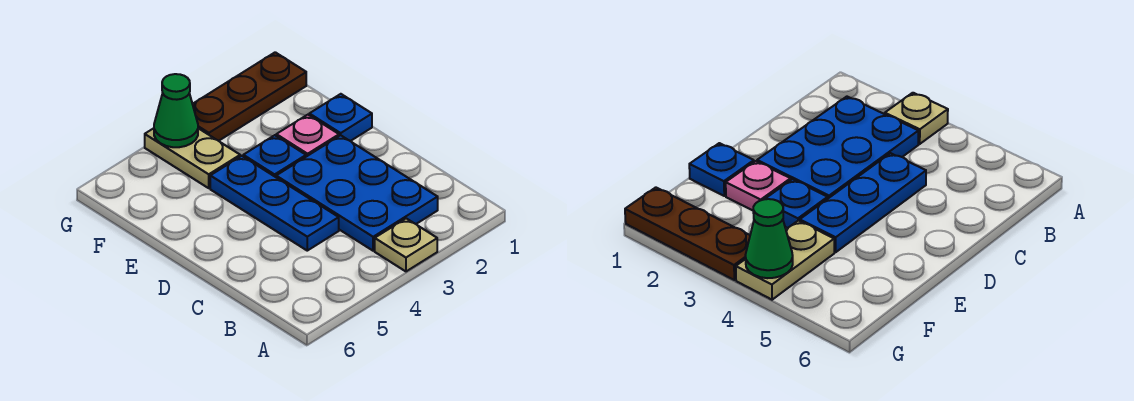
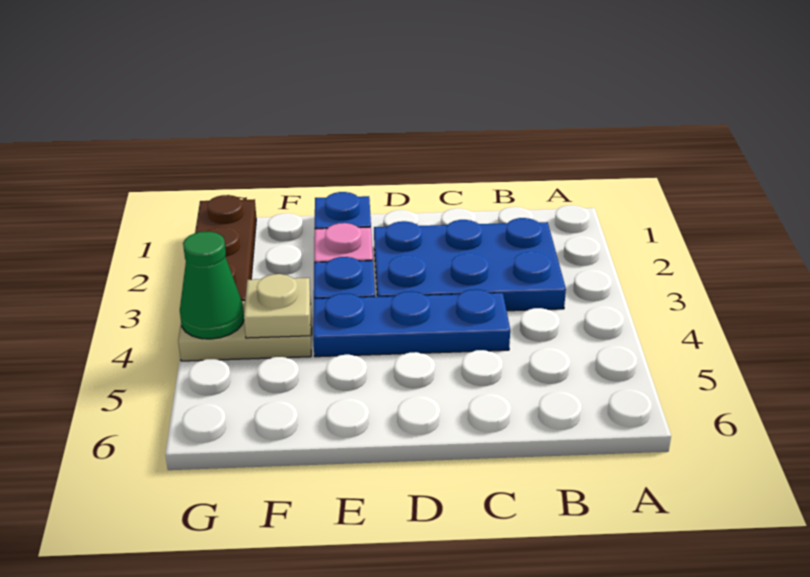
tan plate A3 level 1 -> tan plate F4 level 2

